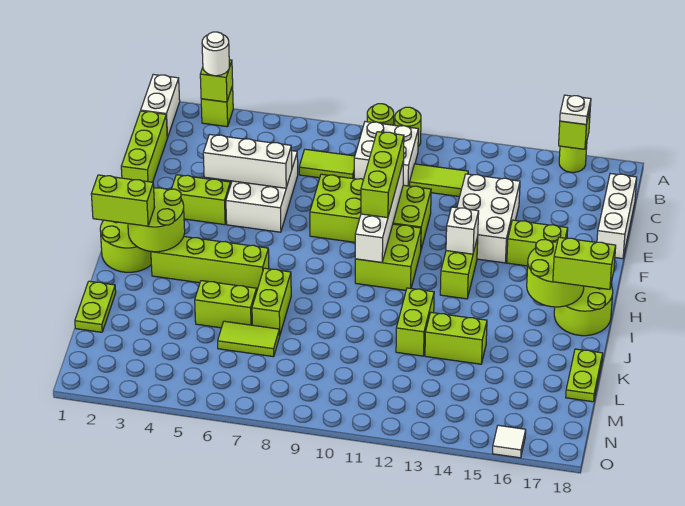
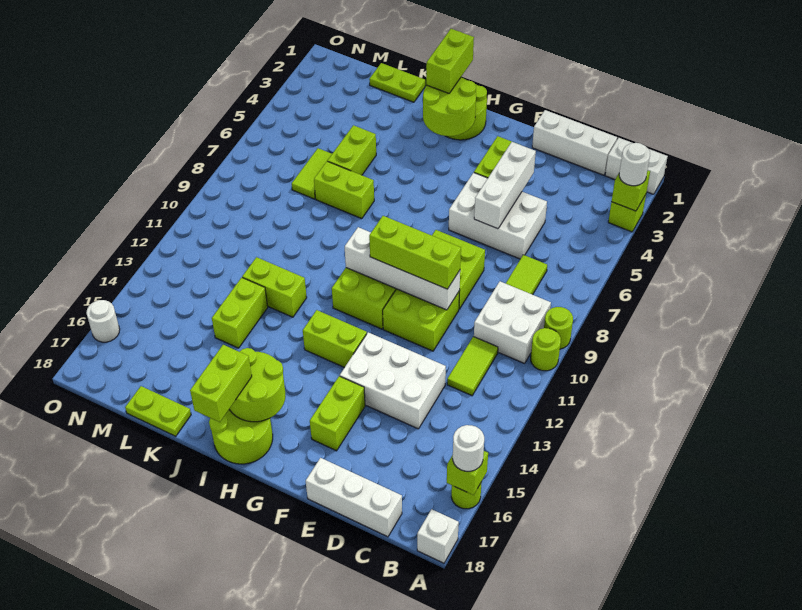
white plate A16 level 3 -> white round brick A16 level 3
lime brick C1:E1 level 1 -> white brick C1:E1 level 1
white brick G13 level 2 -> white brick A18 level 1
lime brick I3:I6 level 1 -> none
white tile O16 level 1 -> white round brick O16 level 1

